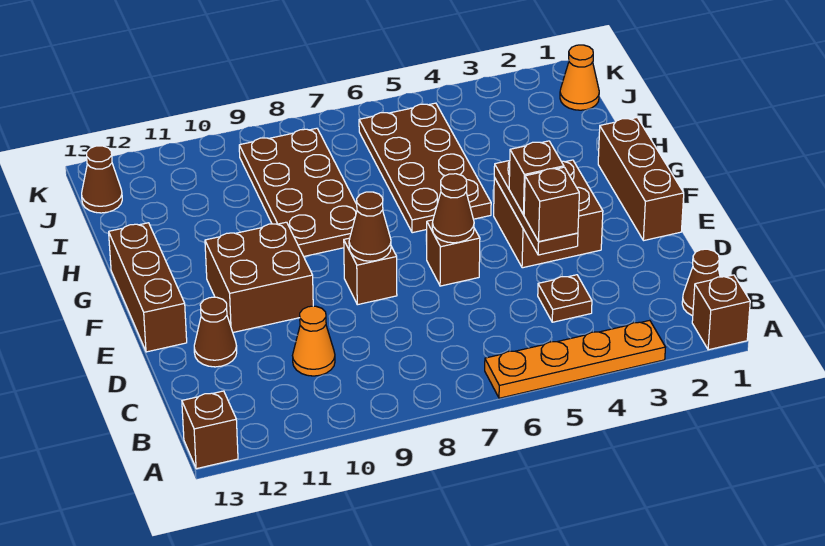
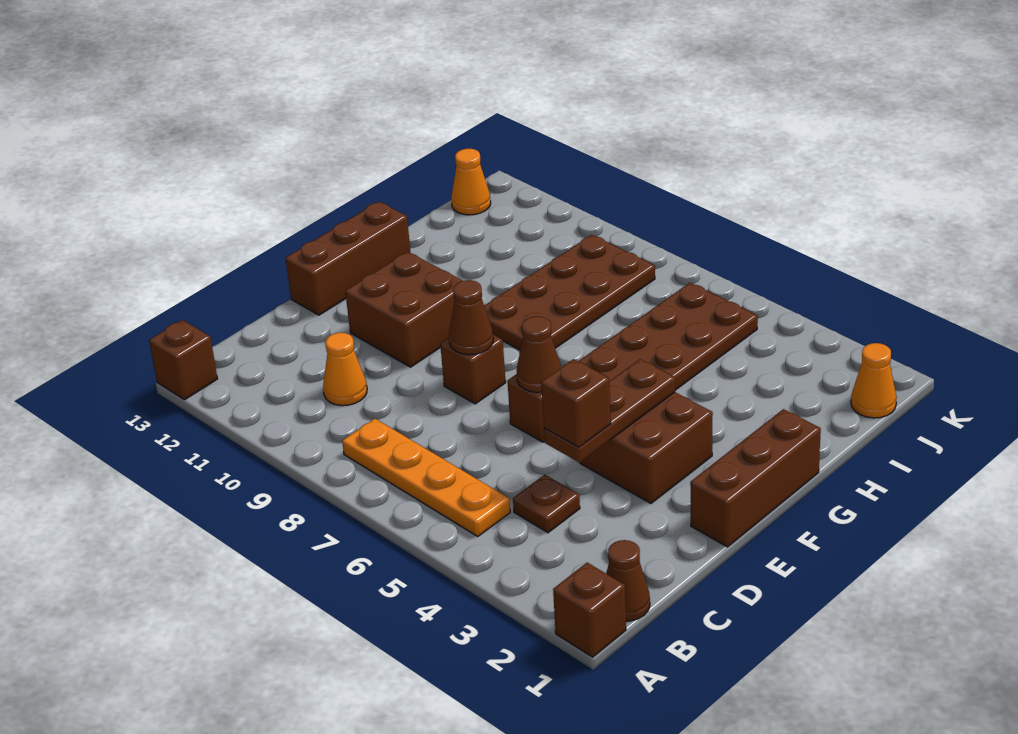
orange plate A3:A6 level 1 -> orange plate B5:B8 level 1
brown cone D12 level 1 -> none
brown brick E4 level 3 -> none
brown cone J13 level 1 -> orange cone J13 level 1

